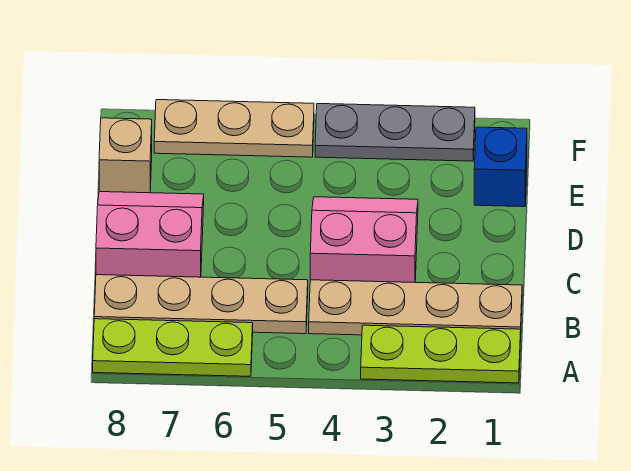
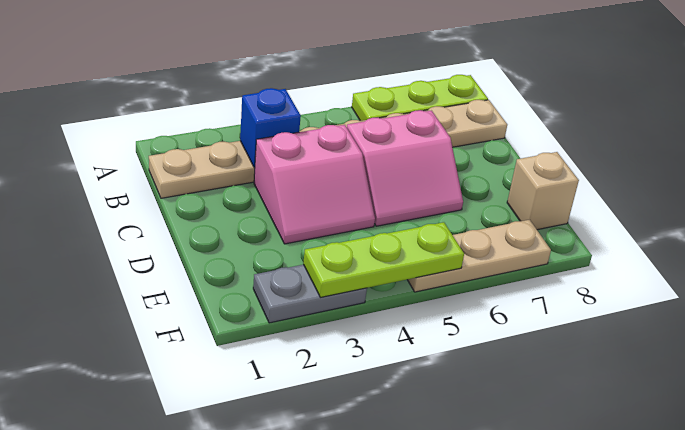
lime plate A1:A3 level 1 -> lime plate F3:F5 level 2
pink slope C7:D8 level 1 top C -> pink slope C5:D6 level 1 top C
blue brick E1 level 1 -> blue brick B3 level 2
grey plate F2:F4 level 1 -> grey plate F2:F3 level 1

